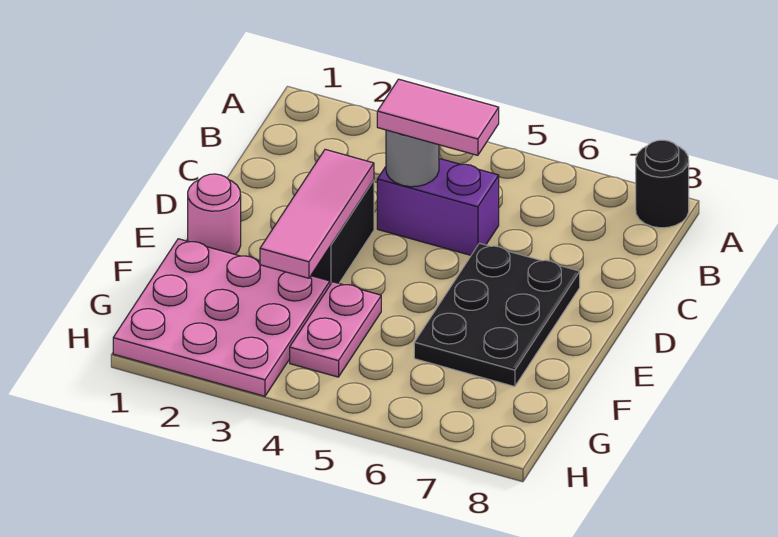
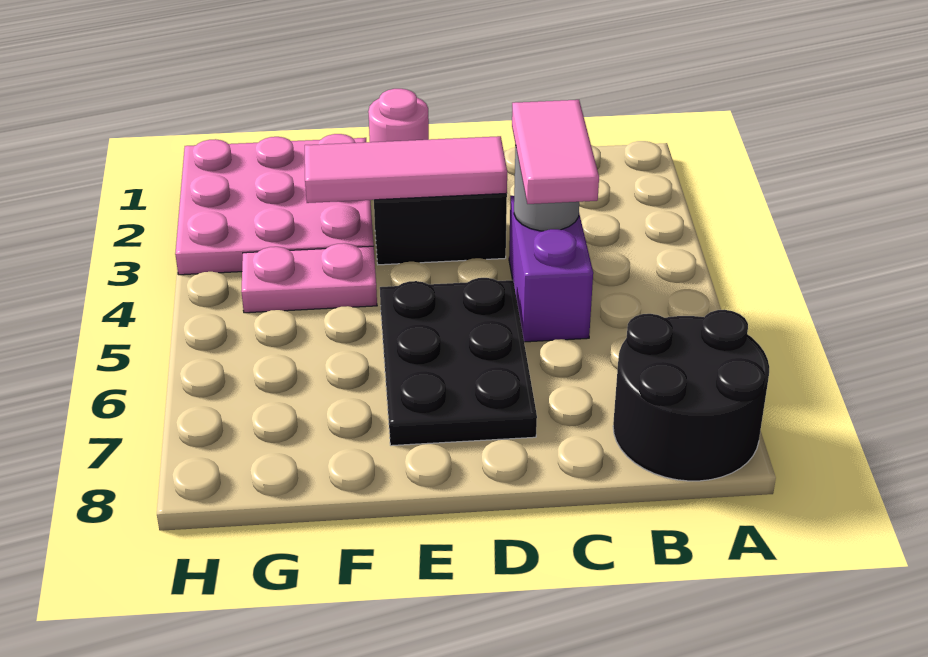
black round brick A8 level 1 -> black round brick A7:B8 level 1
black plate D6:F7 level 1 -> black plate D5:E7 level 1

